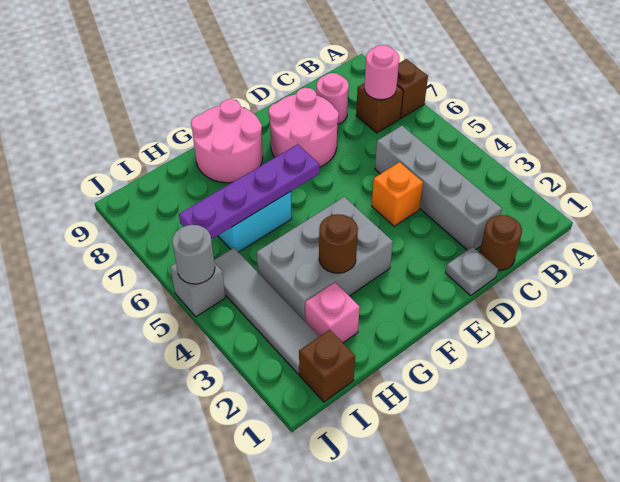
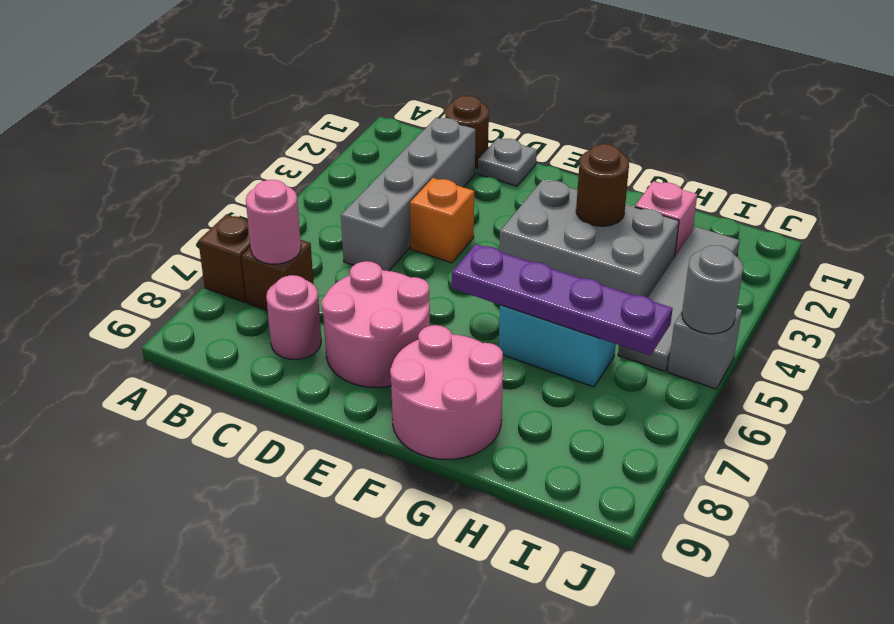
brown brick I1 level 1 -> none

